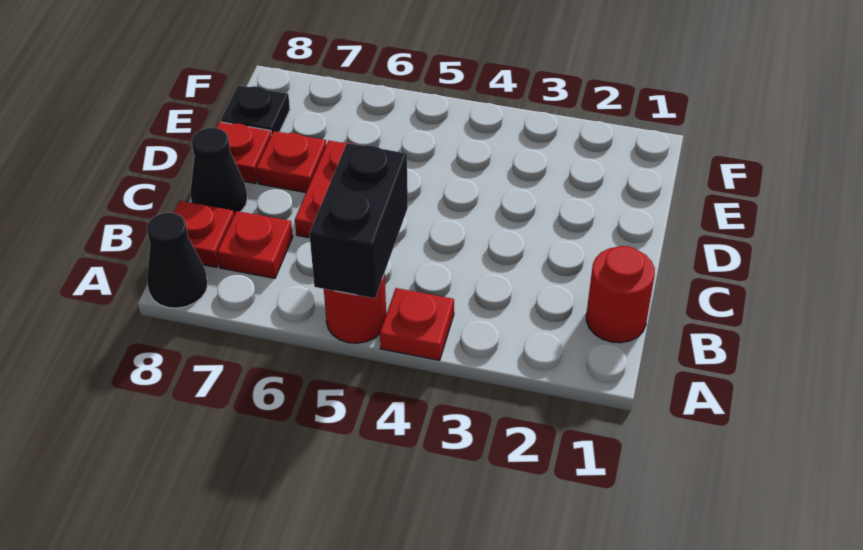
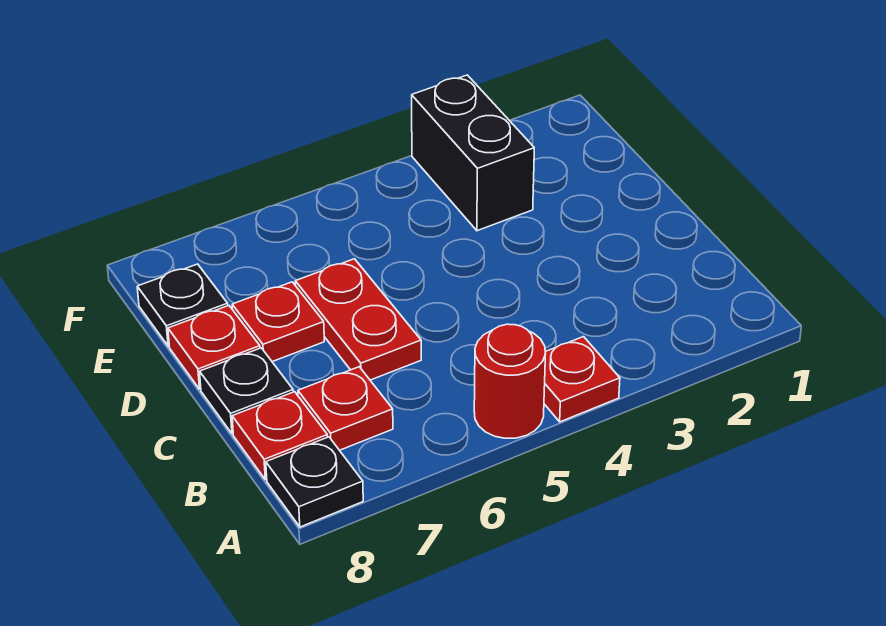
black brick A5:B5 level 2 -> black brick E3:F3 level 1
black cone A8 level 1 -> black plate A8 level 1
red round brick B1 level 1 -> none
black cone C8 level 1 -> black plate C8 level 1

